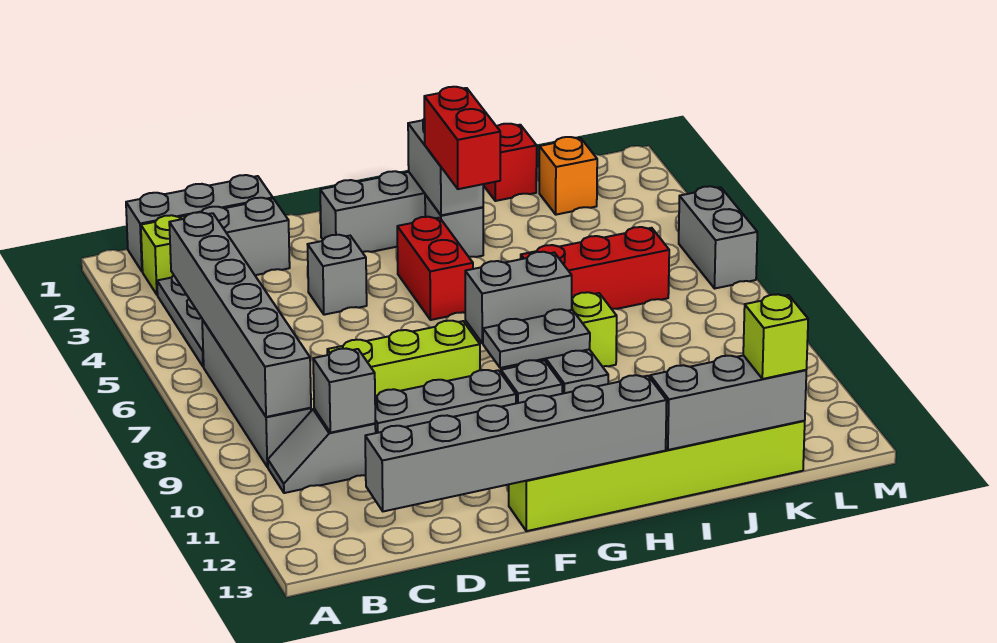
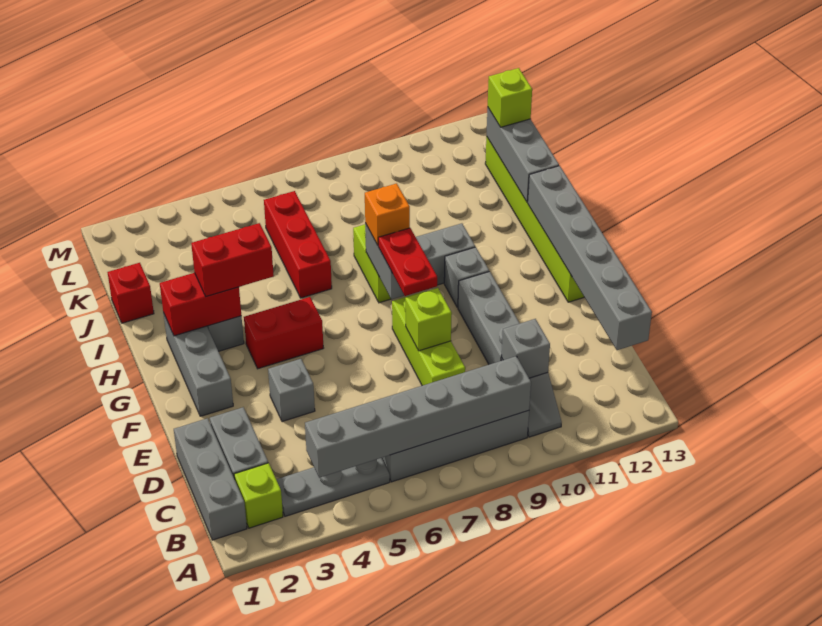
none -> lime brick E8 level 2
none -> red plate F8:G8 level 3
grey plate G9:H9 level 2 -> none
grey brick H2:H3 level 2 -> red brick H2:H3 level 2
orange brick K2 level 1 -> orange brick H8 level 3
grey brick M5:M6 level 1 -> none

